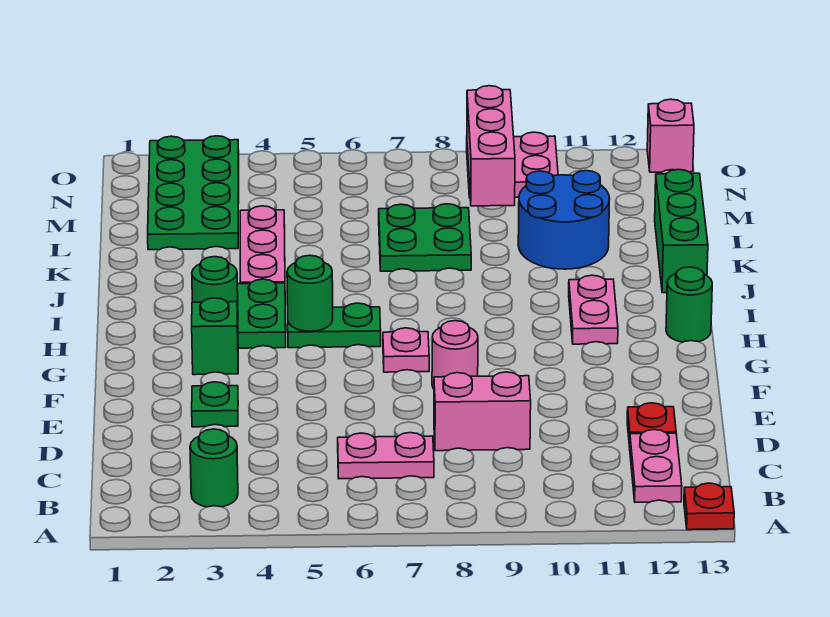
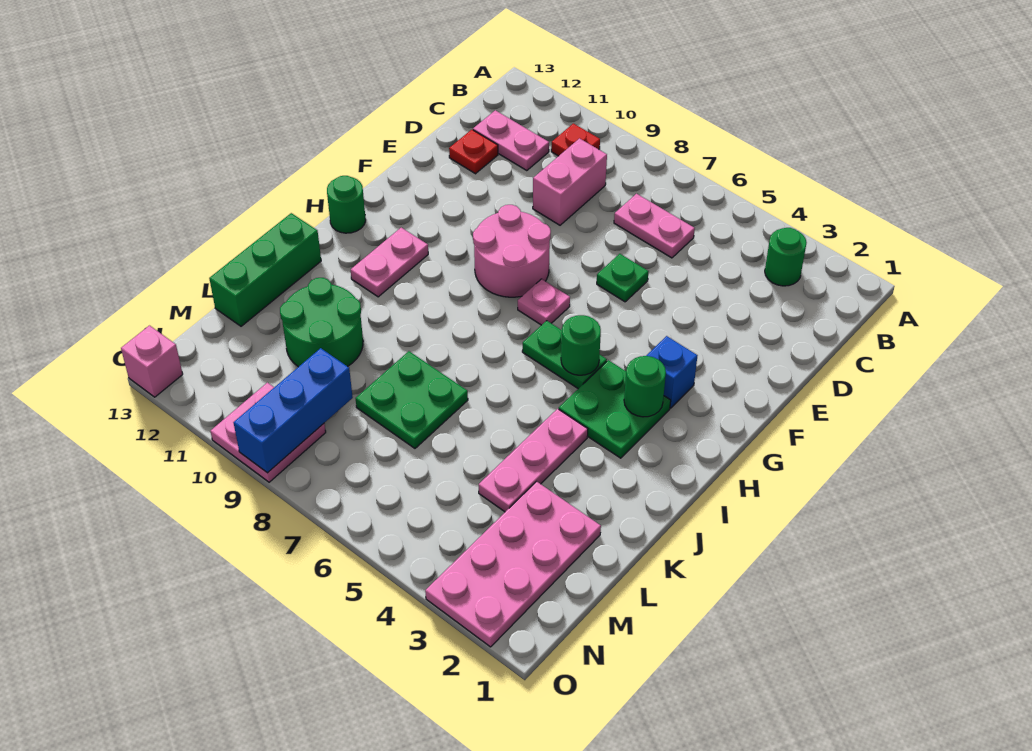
red plate A13 level 1 -> red plate B10 level 1
pink plate B12:C12 level 1 -> pink plate C11:C12 level 1
pink brick D8:D9 level 1 -> pink brick C9:D9 level 1
green plate E3 level 1 -> green plate E6 level 1
pink round brick F8 level 1 -> pink round brick F8:G9 level 1
green brick G3 level 1 -> blue brick G3 level 1
blue round brick K10:L11 level 1 -> green round brick K10:L11 level 1
green plate L2:O3 level 1 -> pink plate L2:O3 level 1
pink brick M9:O9 level 2 -> blue brick M9:O9 level 2

